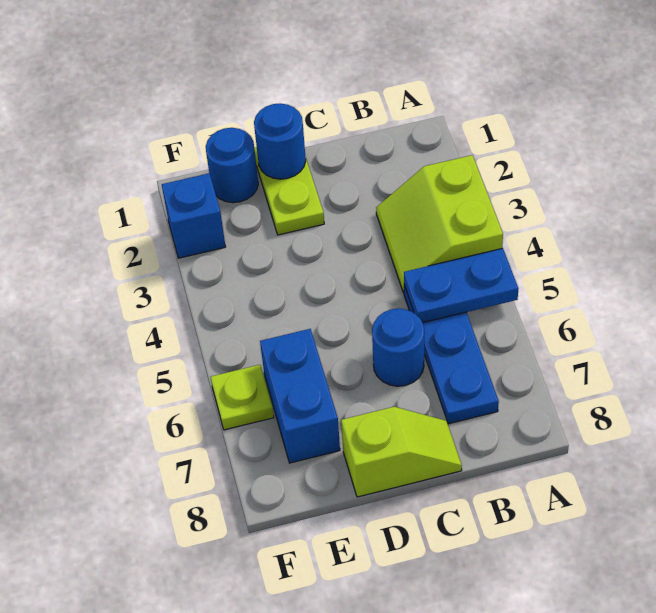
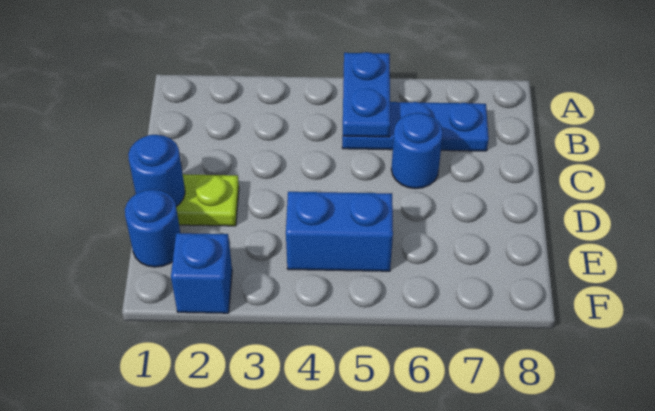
lime slope A3:B4 level 1 top A -> none
lime slope C8:D8 level 1 top D -> none
blue brick E6:E7 level 1 -> blue brick E4:E5 level 1
lime plate F6 level 1 -> none

